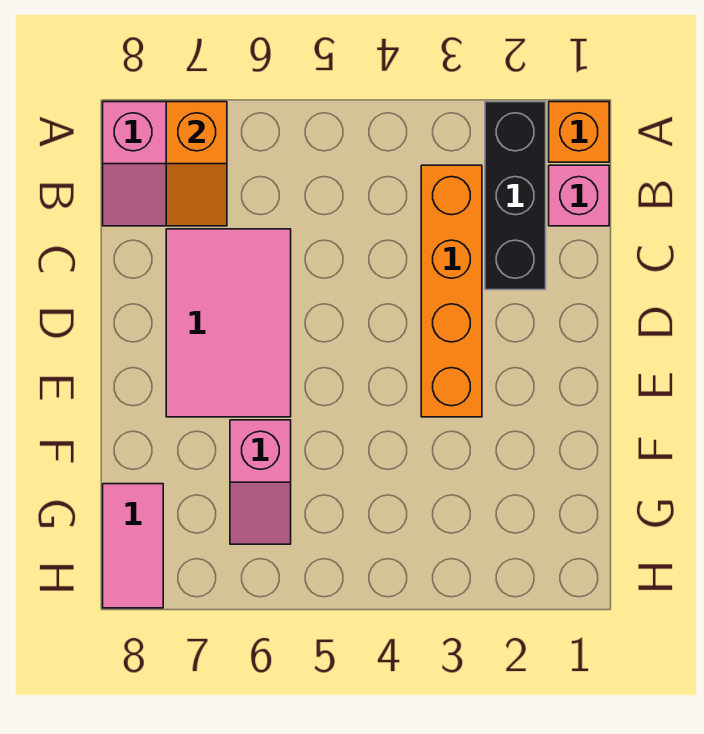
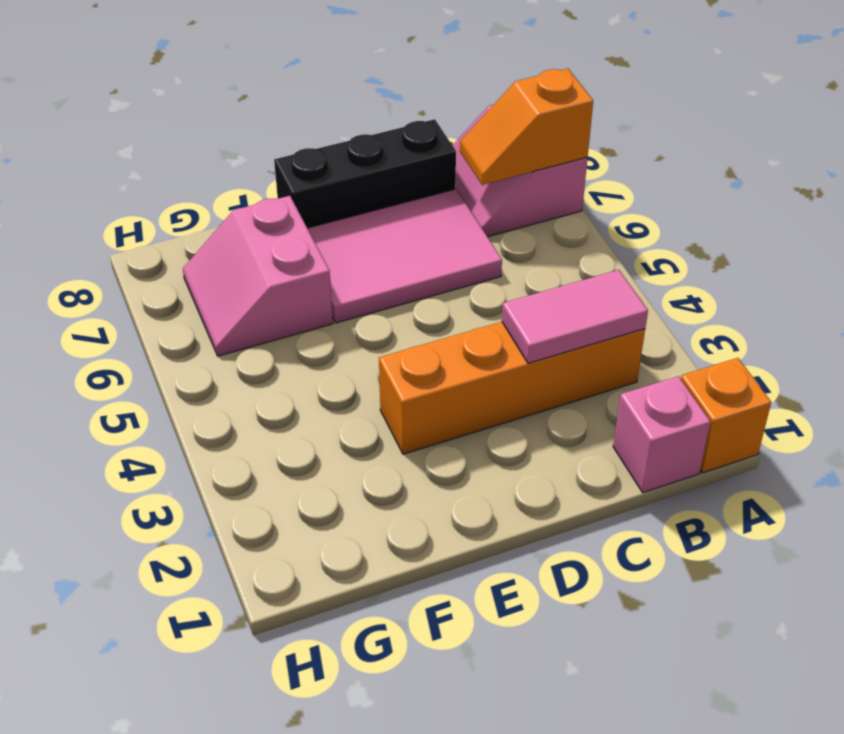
black brick A2:C2 level 1 -> black brick C8:E8 level 1
pink slope F6:G6 level 1 top F -> pink slope F6:G7 level 1 top F
pink tile G8:H8 level 1 -> pink tile B3:C3 level 2

